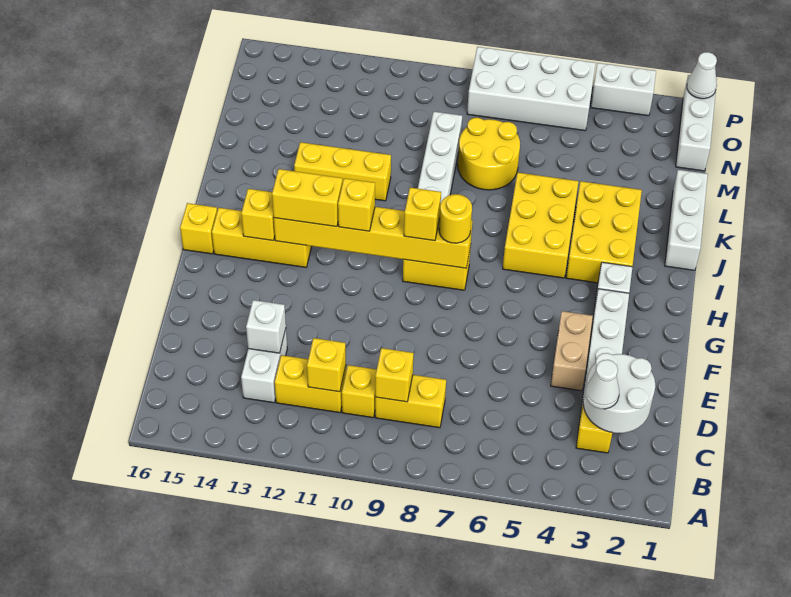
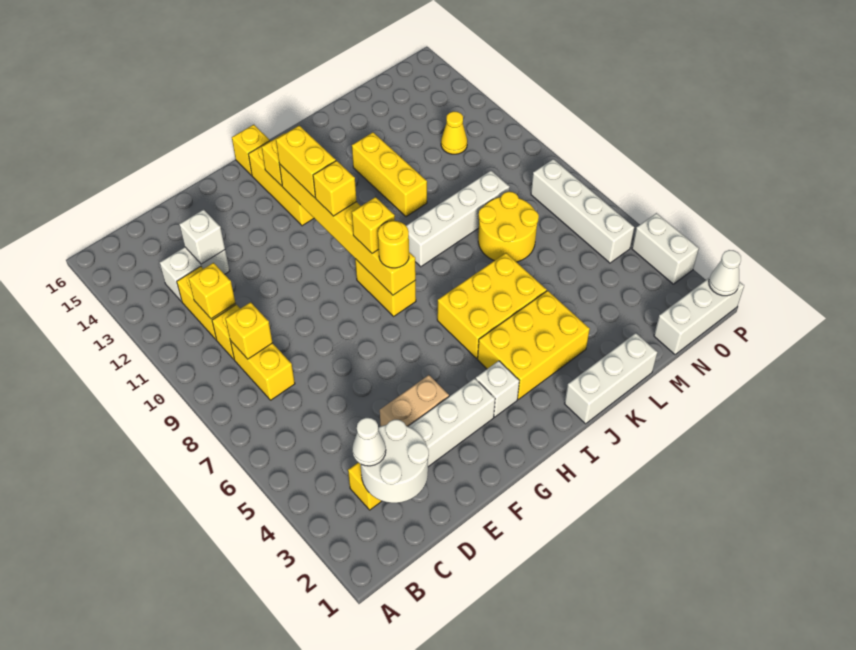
none -> yellow cone N12 level 1
white brick O5:P8 level 1 -> white brick O5:O8 level 1

